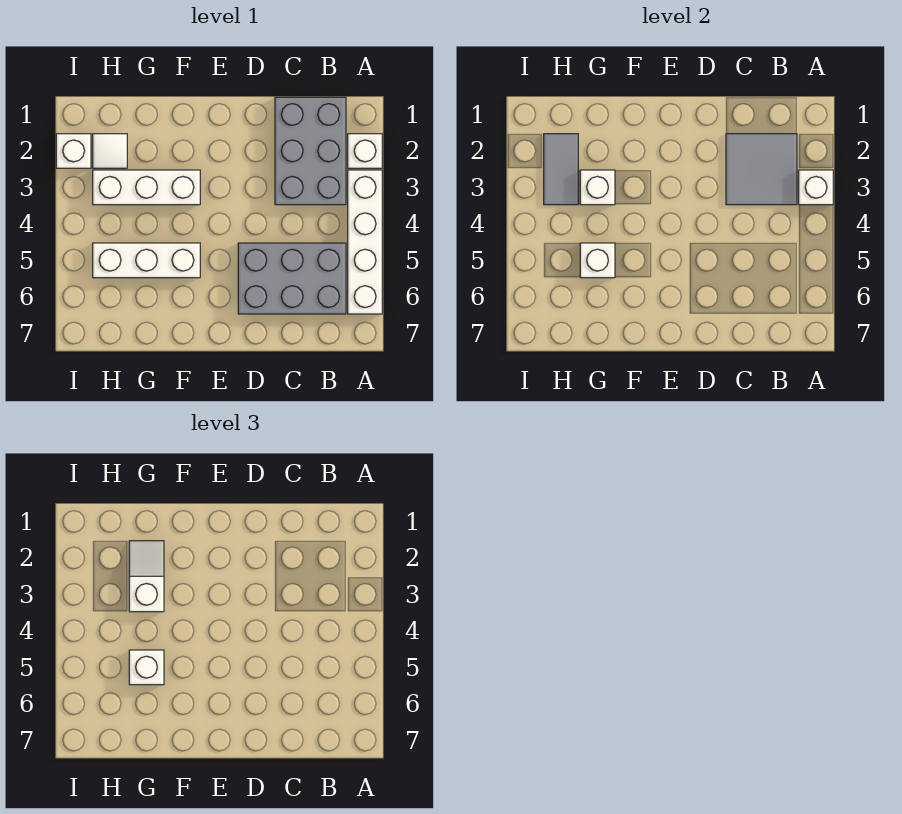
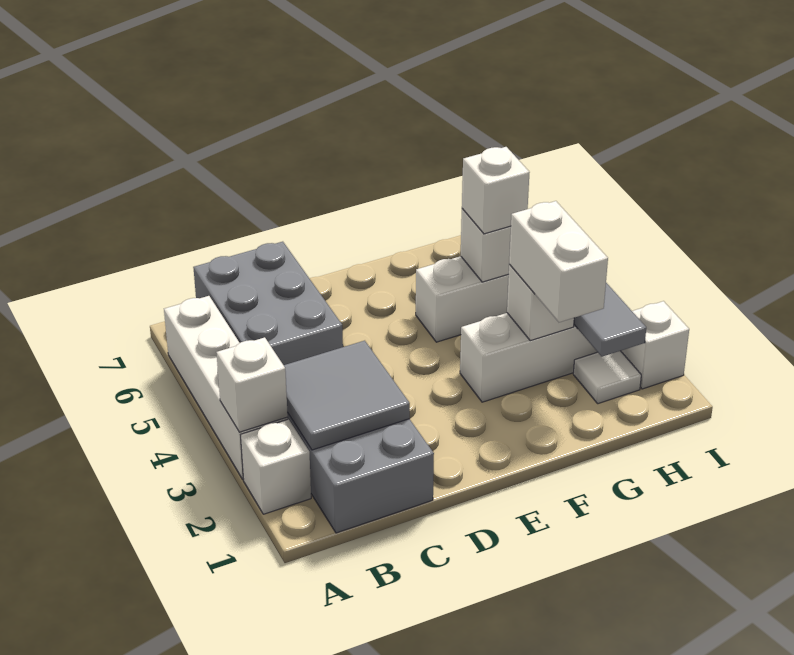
grey brick B5:D6 level 1 -> grey brick B5:C7 level 1
white slope G2:G3 level 3 top 3 -> white brick G2:G3 level 3

